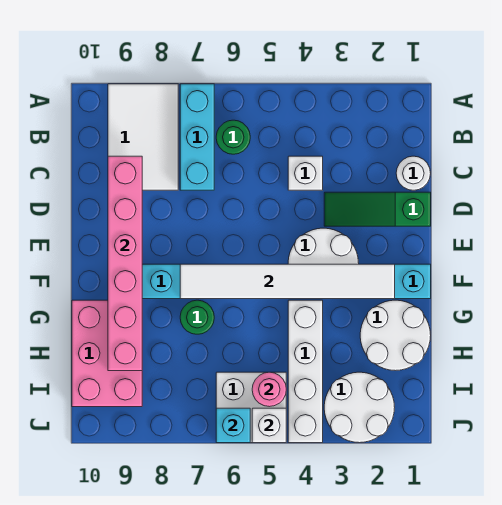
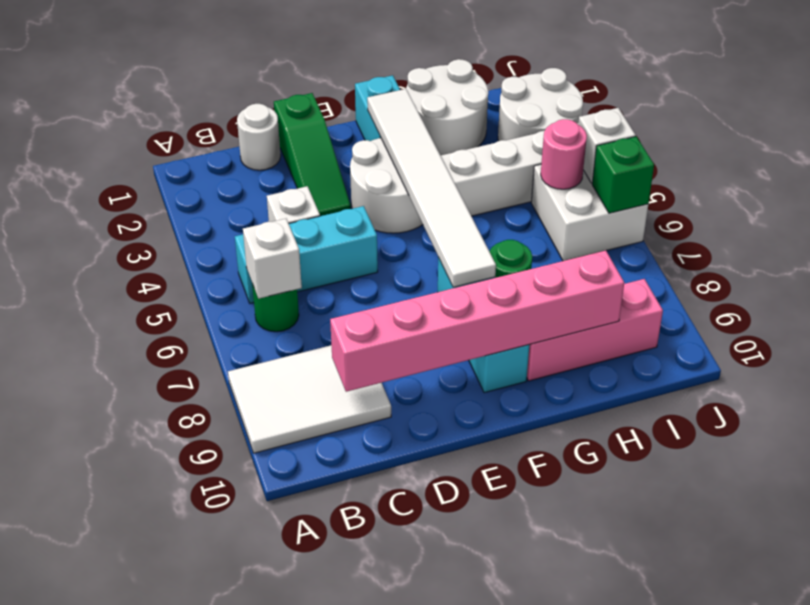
cyan brick A7:C7 level 1 -> cyan brick B5:D5 level 1
none -> white brick B6 level 2
pink brick G9:I10 level 1 -> pink brick G9:I9 level 1
cyan brick J6 level 2 -> green brick J6 level 2

